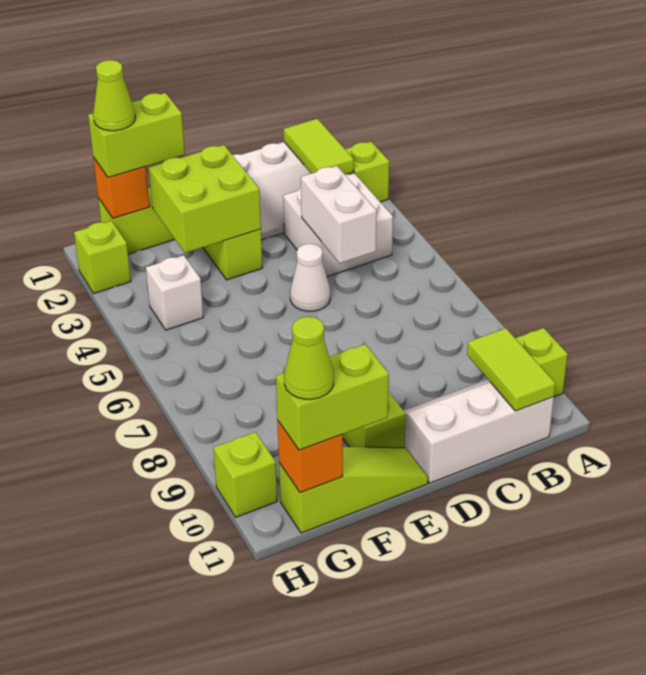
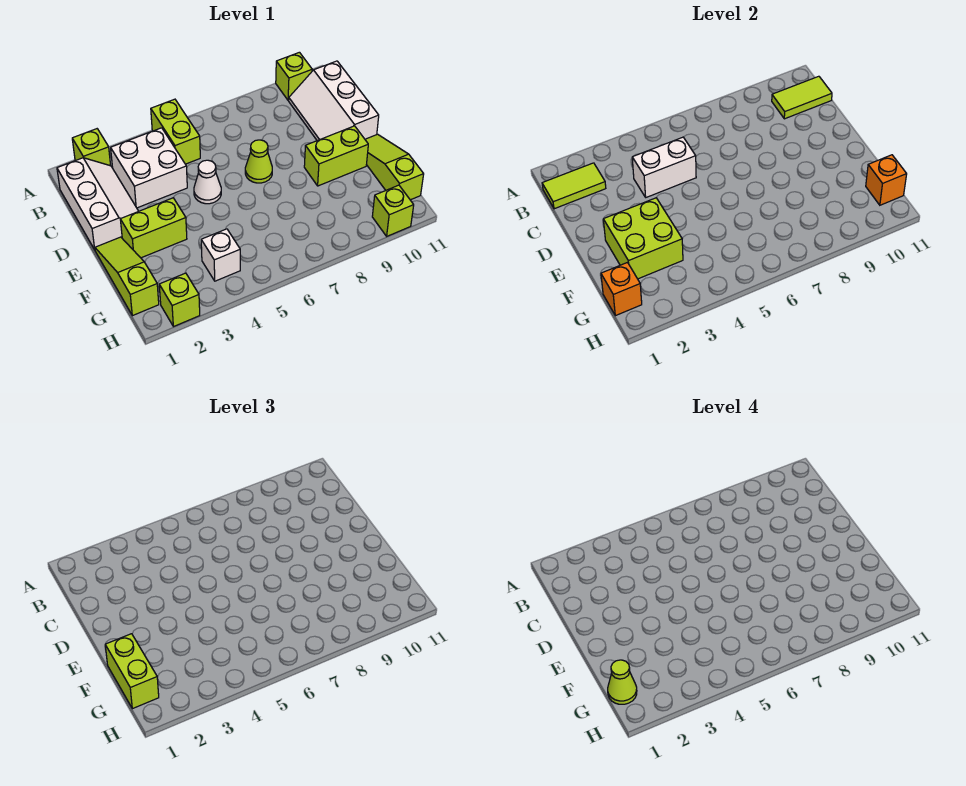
lime brick F11:G11 level 3 -> lime brick A5:B5 level 1
lime cone G11 level 4 -> lime cone D7 level 1

